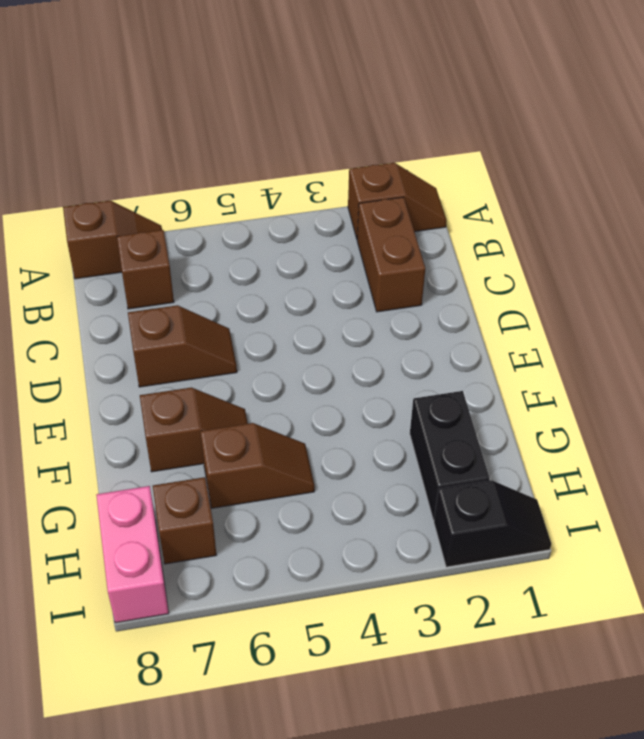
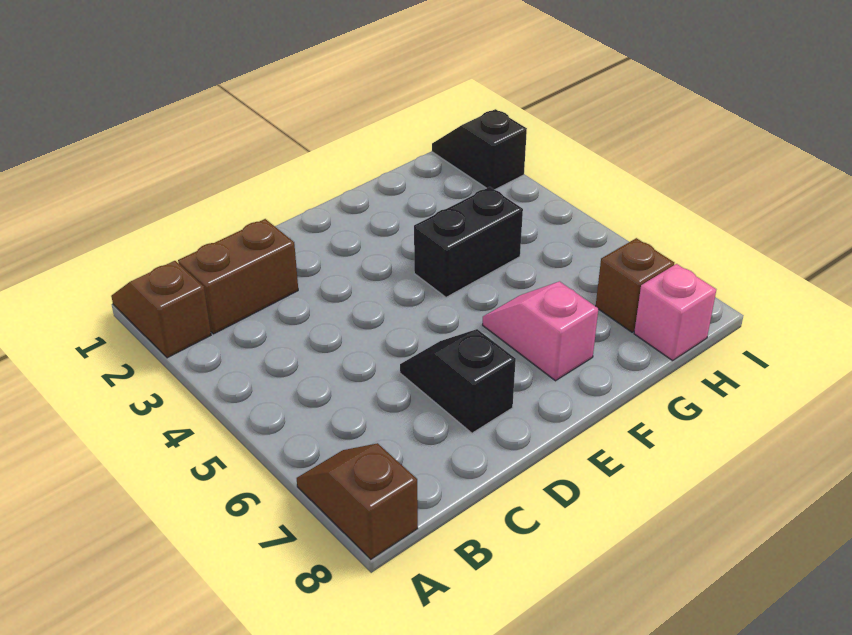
brown brick B7 level 1 -> none
brown slope D6:D7 level 1 top 7 -> black slope D6:D7 level 1 top 7
brown slope F6:F7 level 1 top 7 -> pink slope F6:F7 level 1 top 7
black brick G2:H2 level 1 -> black brick F4:G4 level 1
brown slope G5:G6 level 1 top 6 -> none
pink brick H8:I8 level 1 -> pink brick H8 level 1

